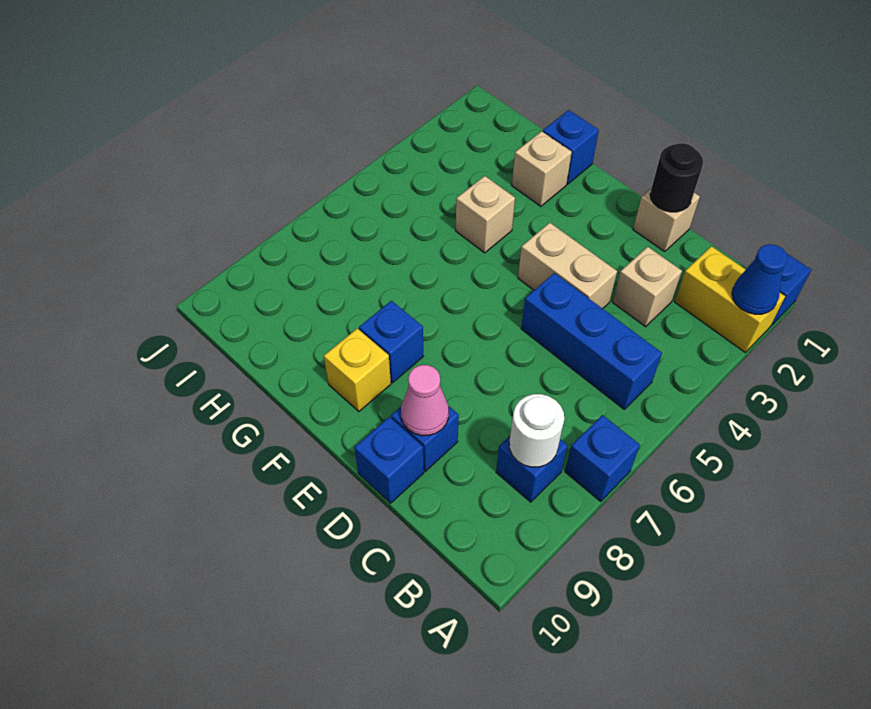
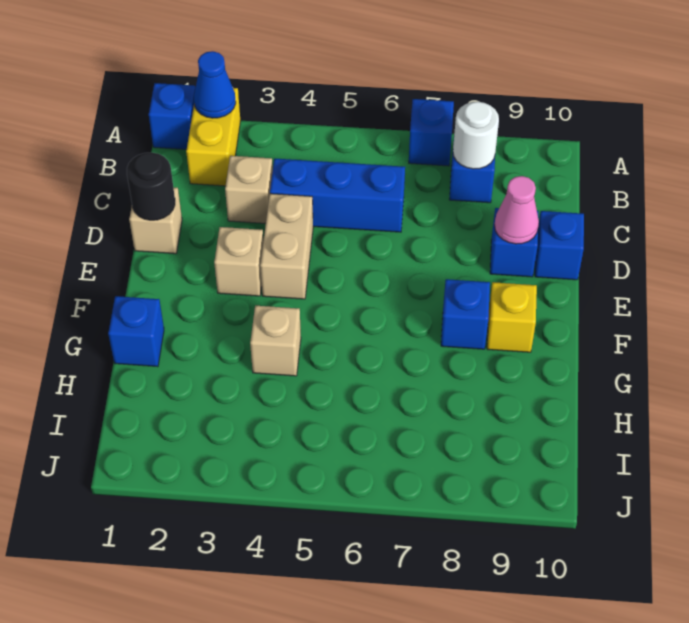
blue brick B5:D5 level 1 -> blue brick C4:C6 level 1
tan brick G2 level 1 -> tan brick E3 level 1

